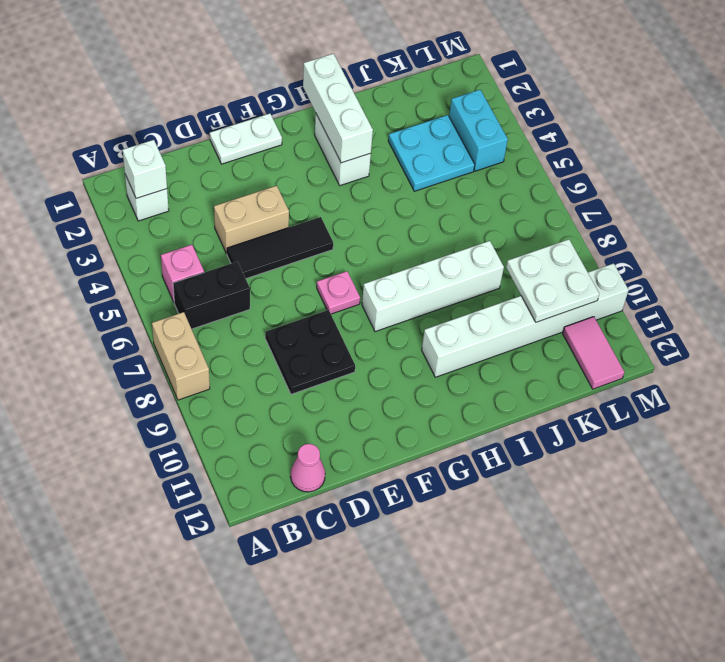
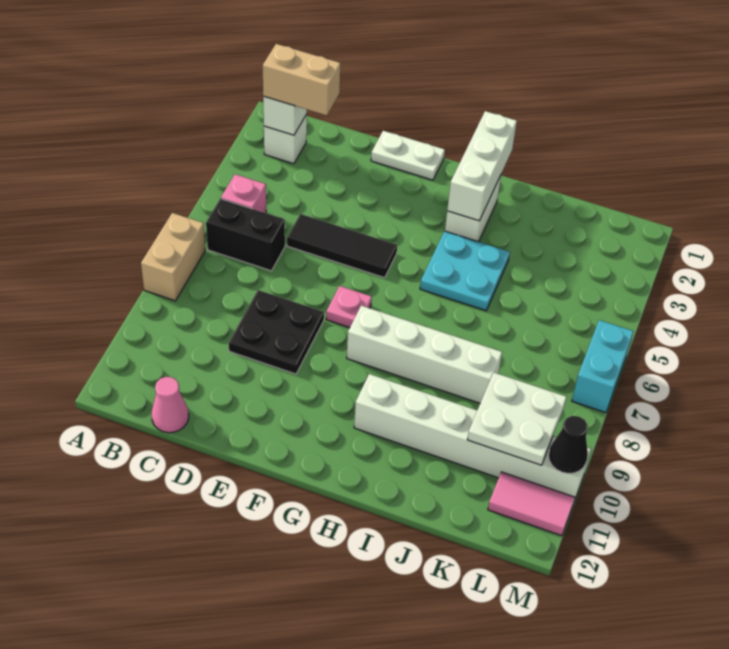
tan brick D4:E4 level 1 -> tan brick B2:C2 level 3
cyan plate J3:K4 level 1 -> cyan plate H4:I5 level 1
cyan brick L3:L4 level 1 -> cyan brick M6:M7 level 1
pink tile L11:L12 level 1 -> pink tile L11:M11 level 1
none -> black cone M10 level 2

